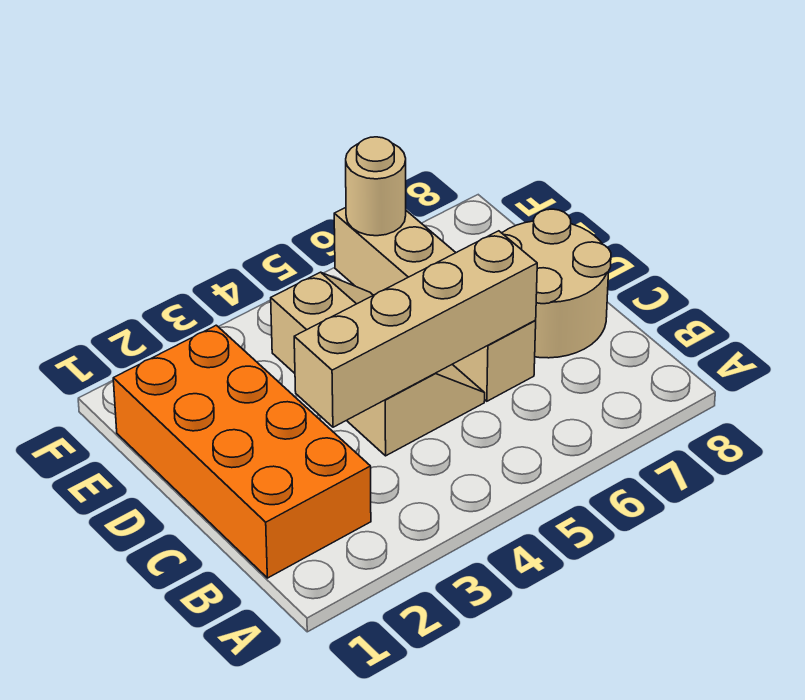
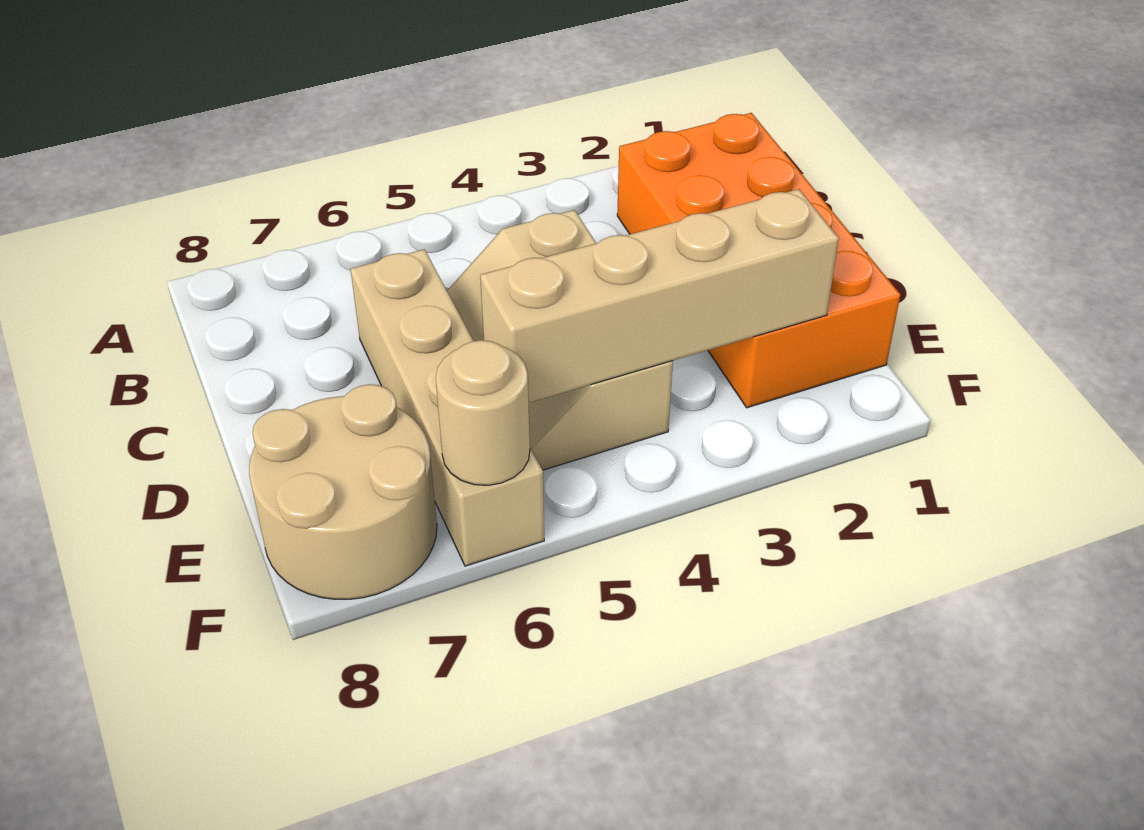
tan brick C3:C6 level 2 -> tan brick E2:E5 level 2
tan round brick C7:D8 level 1 -> tan round brick E7:F8 level 1

